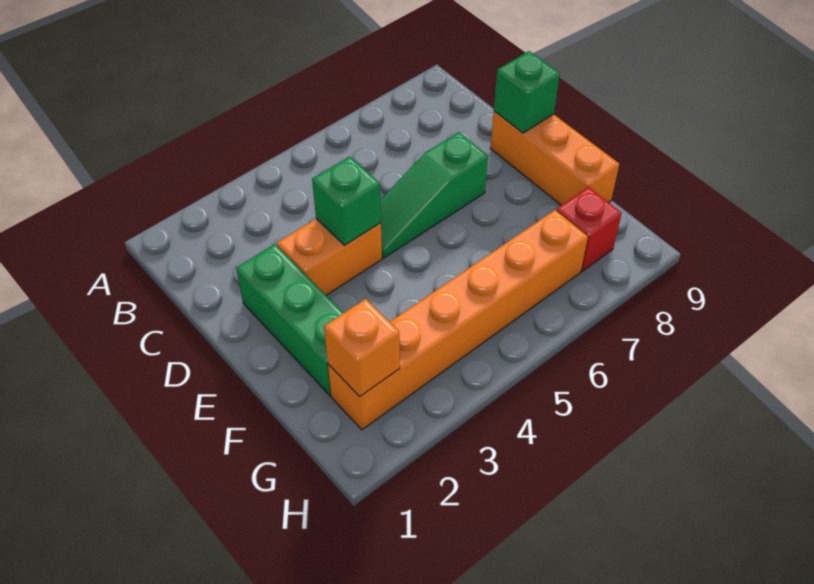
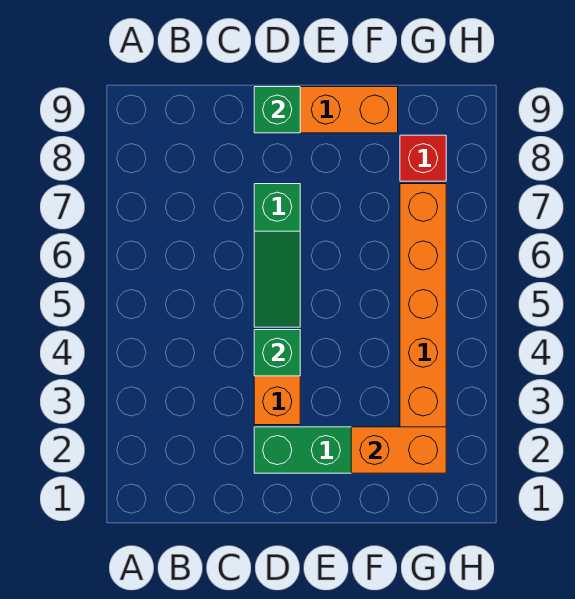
orange brick G2 level 2 -> orange brick F2:G2 level 2

